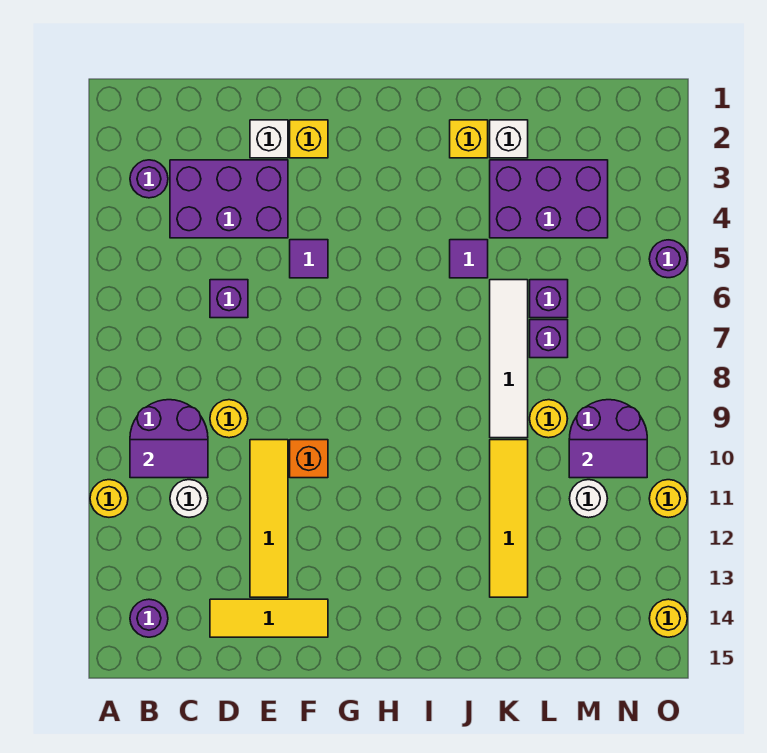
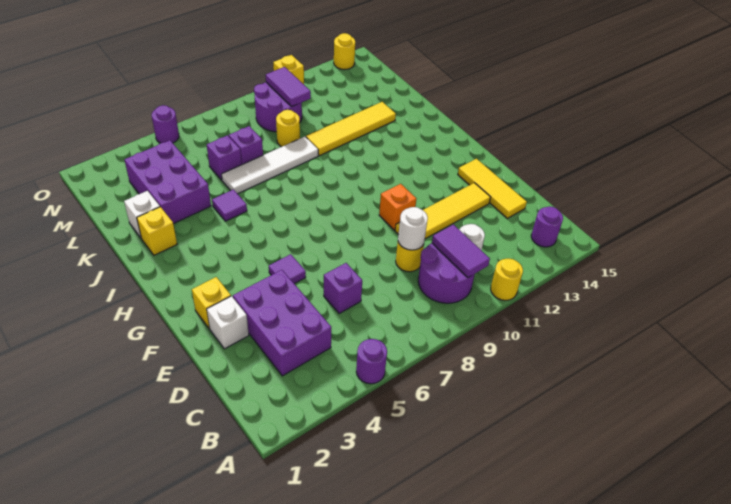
purple round brick B3 level 1 -> purple round brick A5 level 1
white round brick M11 level 1 -> white round brick D9 level 2
yellow round brick O11 level 1 -> yellow brick O11 level 1

